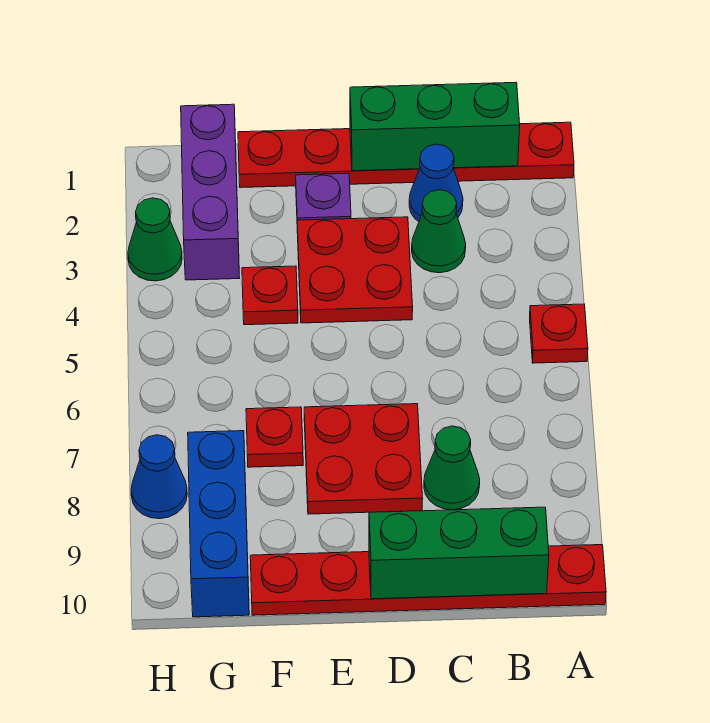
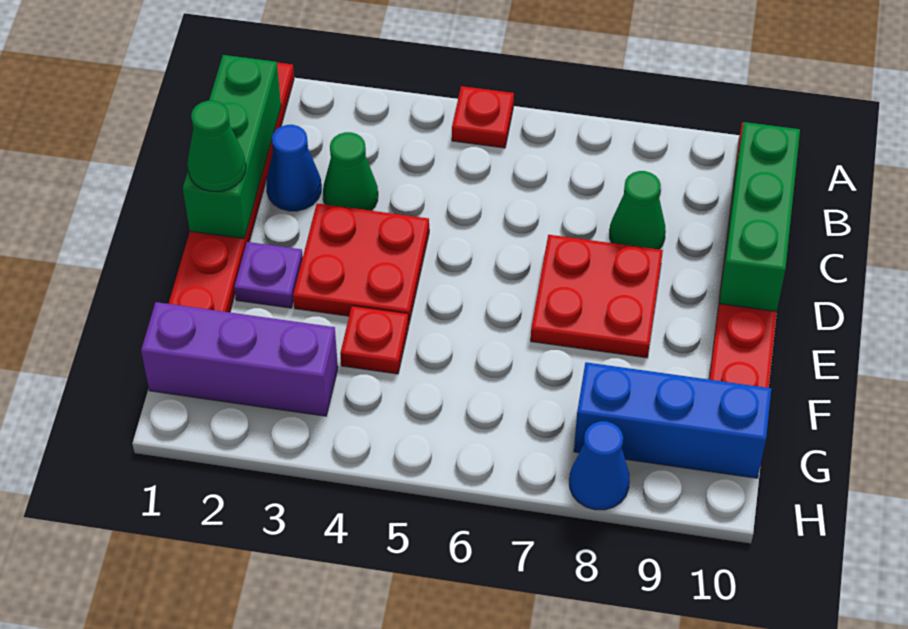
red plate F7 level 1 -> none
green cone H3 level 1 -> green cone D1 level 3

